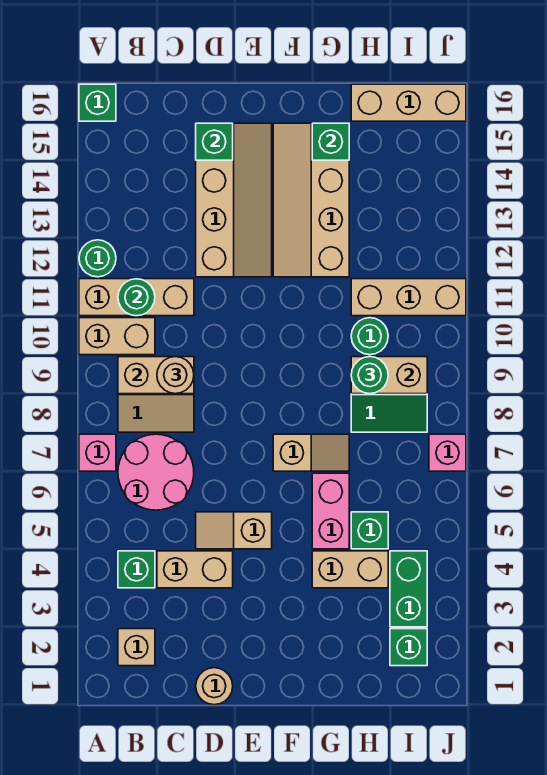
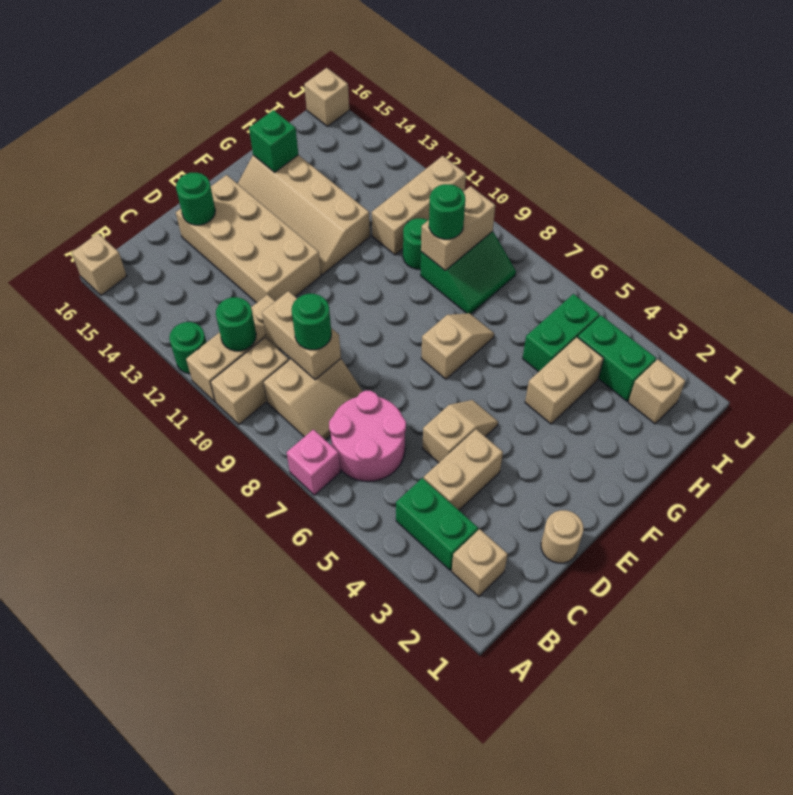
green brick A16 level 1 -> tan brick A16 level 1
green brick B4 level 1 -> green brick B3:B4 level 1
tan brick B9:C9 level 2 -> tan brick C9:C10 level 2
tan round brick C9 level 3 -> green round brick C9 level 3
tan slope D5:E5 level 1 top E -> tan slope D5:E5 level 1 top D
tan slope D12:E15 level 1 top D -> tan brick D12:E15 level 1
green brick D15 level 2 -> green round brick D15 level 2
pink brick G5:G6 level 1 -> none
green brick H5 level 1 -> green brick H5:I5 level 1
tan brick H16:J16 level 1 -> tan brick J16 level 1
green brick I2 level 1 -> tan brick I2 level 1
pink brick J7 level 1 -> none

